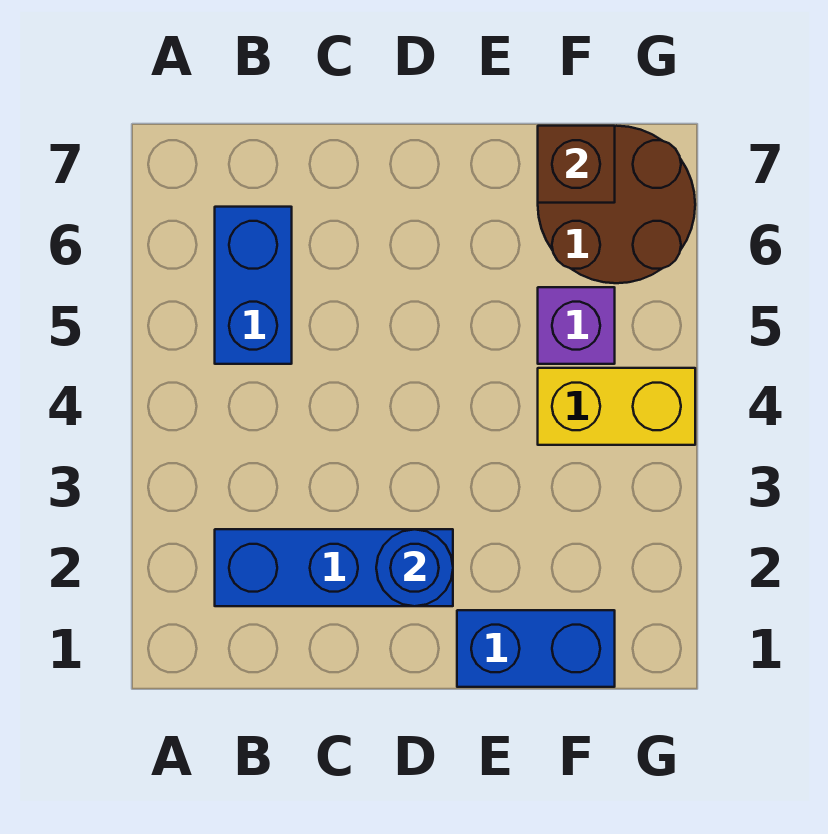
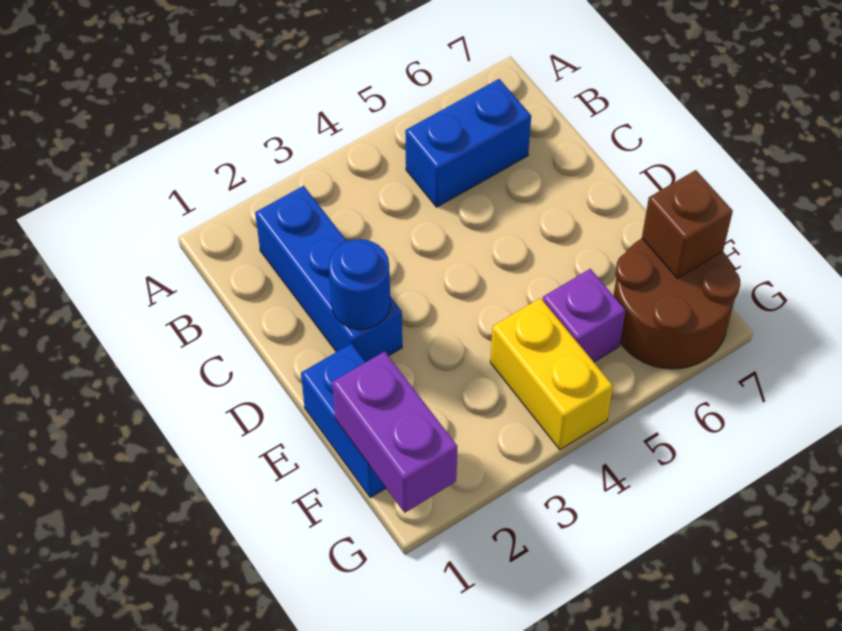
none -> purple brick F1:G1 level 2

